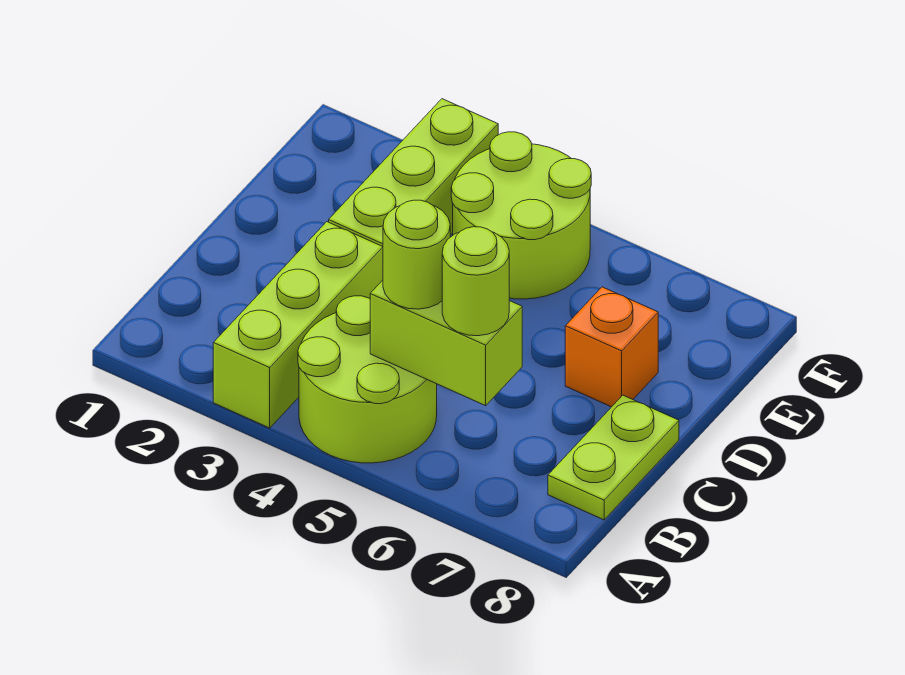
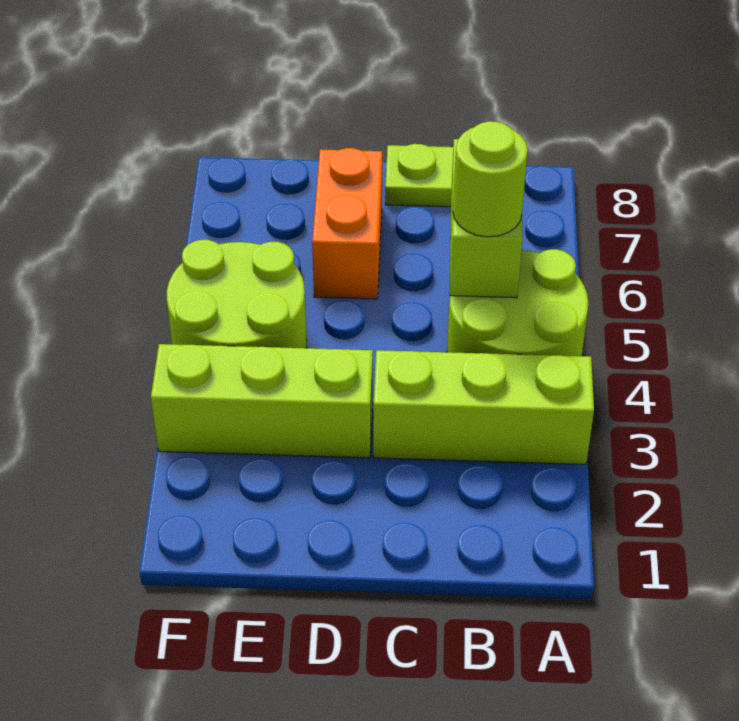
lime round brick B6 level 3 -> none
orange brick D7 level 1 -> orange brick D6:D7 level 1

